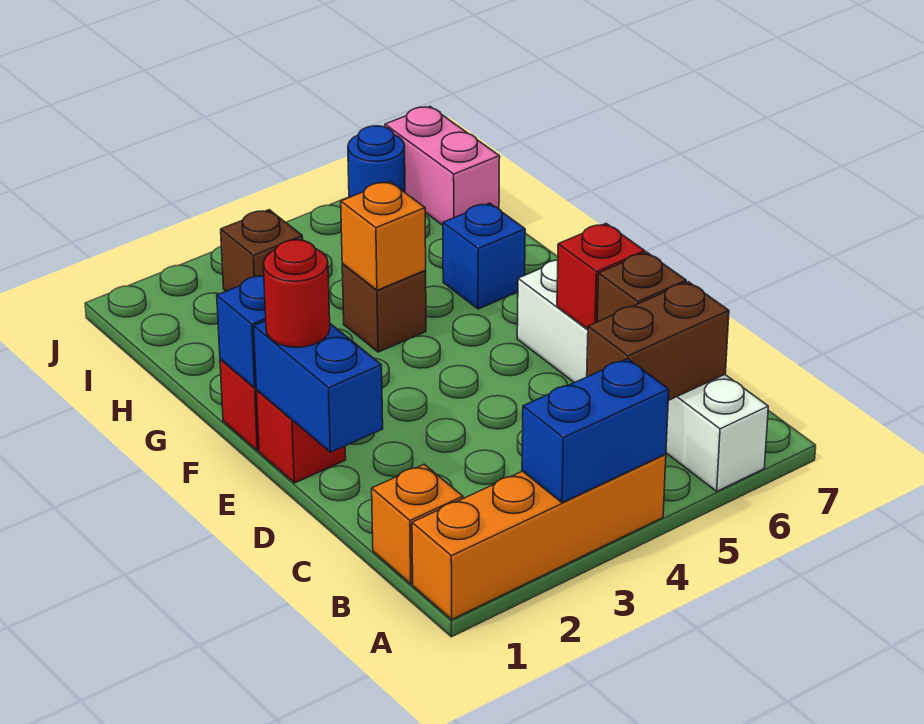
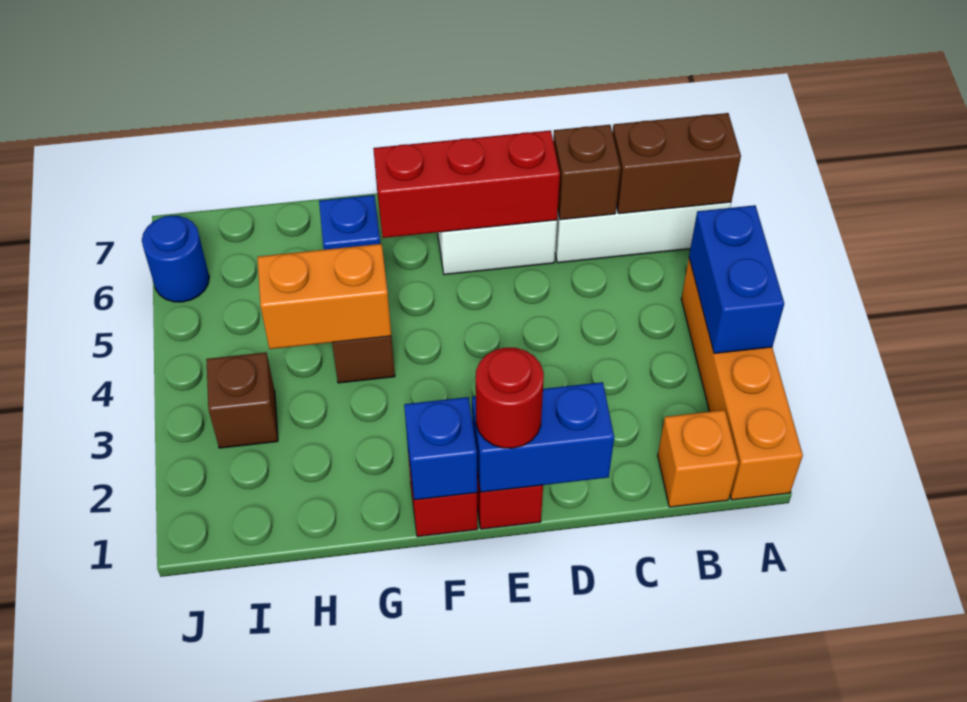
brown brick B5:B6 level 2 -> brown brick A6:B6 level 2
red brick D6 level 2 -> red brick D6:F6 level 2
orange brick G4 level 2 -> orange brick G4:H4 level 2
pink brick I7:J7 level 1 -> none

